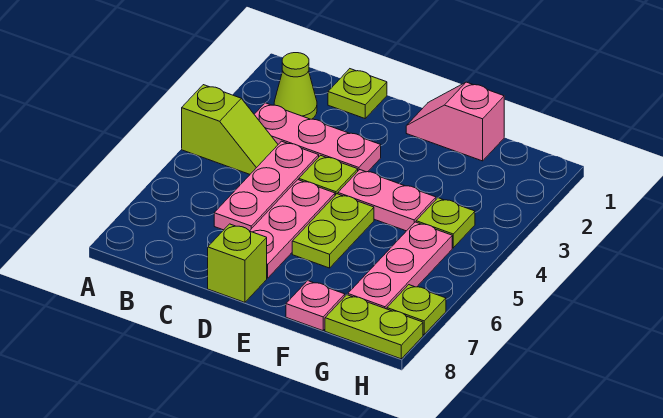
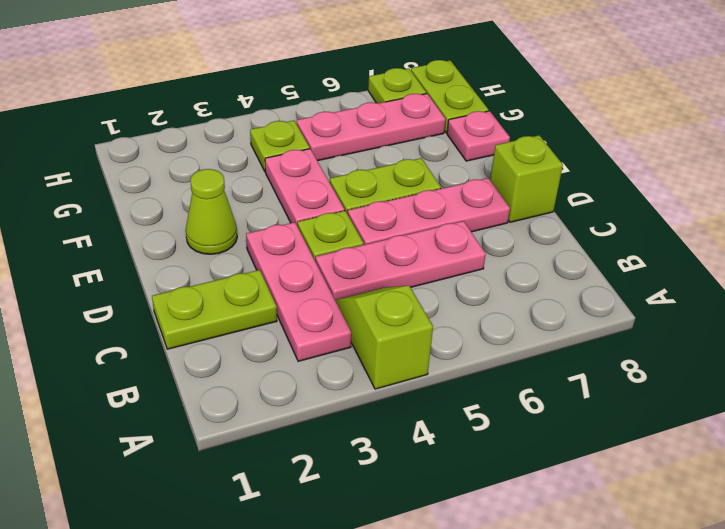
lime cone B2 level 1 -> lime cone E2 level 1
lime plate C1 level 1 -> lime plate C1:C2 level 1
pink slope E1:F1 level 1 top F -> none

